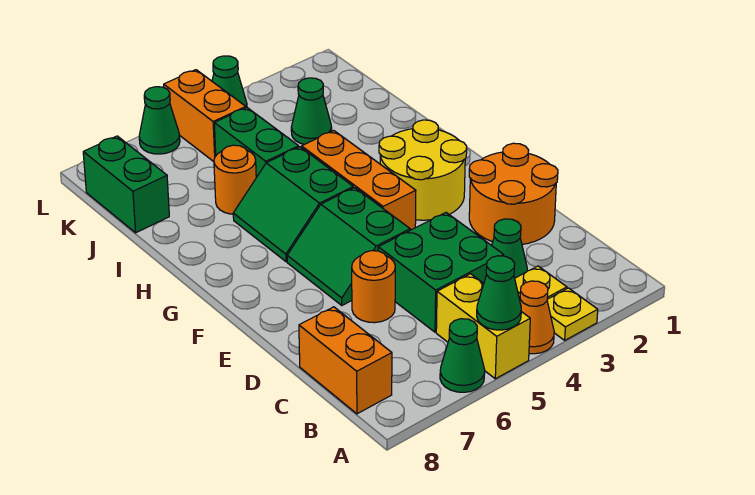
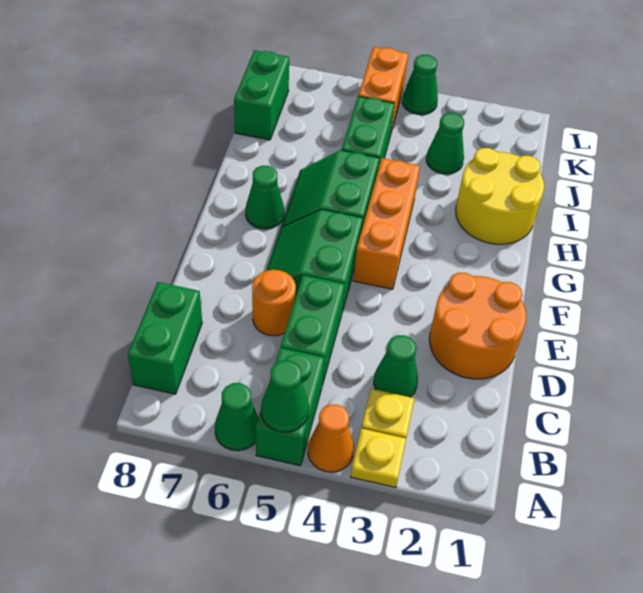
yellow brick A5:B5 level 1 -> green brick A5:B5 level 1
orange brick B8:C8 level 1 -> green brick B8:C8 level 1
green brick C4:D5 level 1 -> green brick C5:D5 level 1
yellow round brick F2:G3 level 1 -> yellow round brick H1:I2 level 1
orange round brick I6 level 1 -> none
green cone L6 level 1 -> green cone G7 level 1

